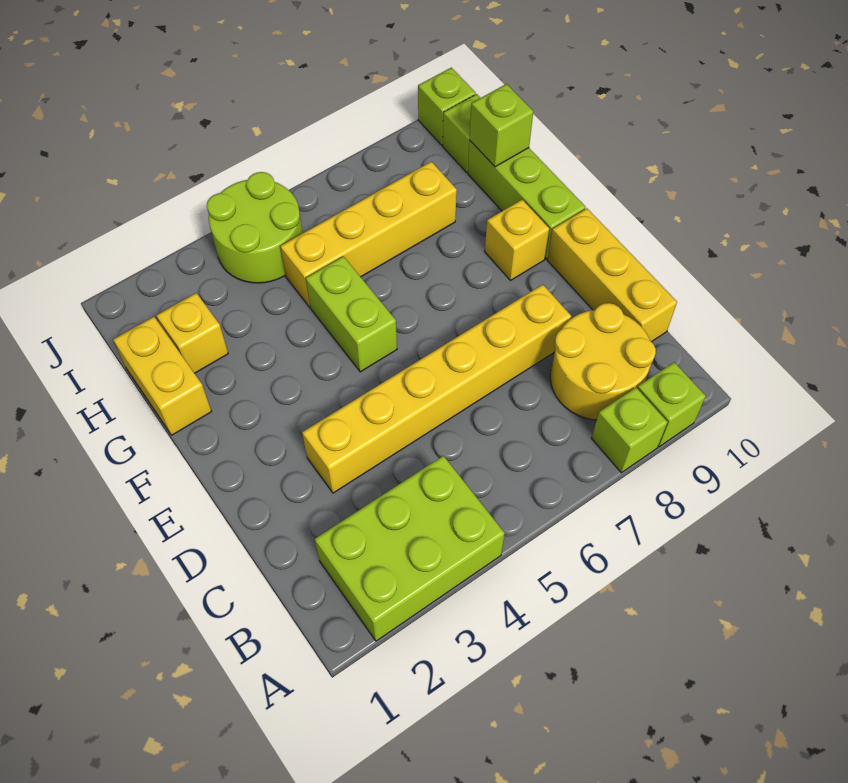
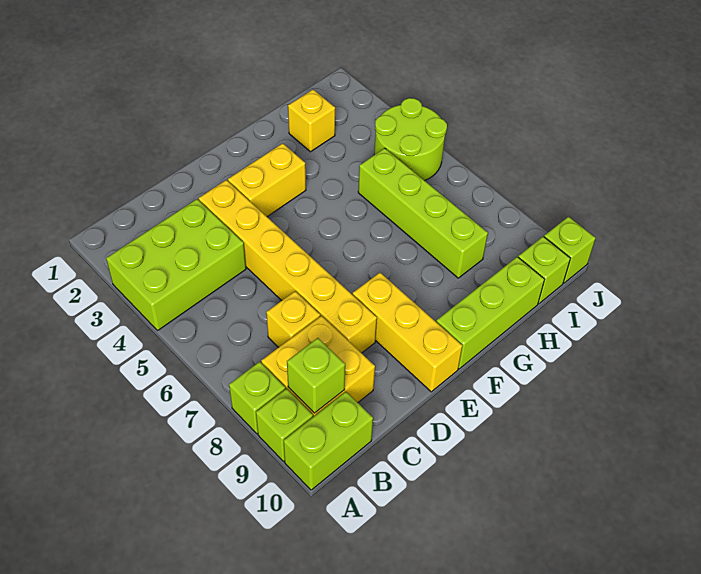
lime brick A2:B4 level 1 -> lime brick A3:C4 level 1
yellow round brick B8:C9 level 1 -> yellow brick B8:C9 level 1
yellow brick C10:E10 level 1 -> yellow brick E8:E10 level 1
lime brick F5:G5 level 1 -> lime brick A10:B10 level 1
yellow brick F9 level 1 -> yellow brick C7 level 1
yellow brick G1:H1 level 1 -> yellow brick E3:F3 level 1
yellow brick H5:H8 level 1 -> lime brick H5:H8 level 1
lime brick H10 level 2 -> lime brick B9 level 2

